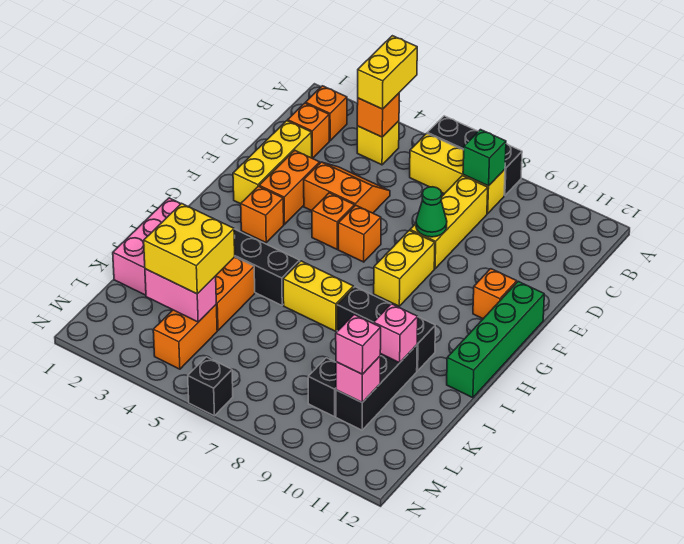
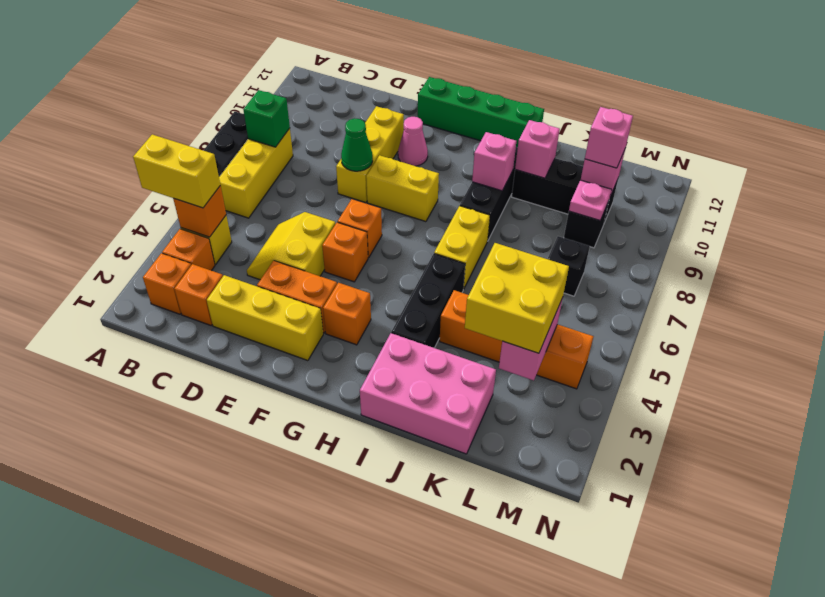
yellow brick C8:E8 level 1 -> yellow brick E8:E10 level 1
orange slope D4:E5 level 1 top E -> yellow slope D4:E5 level 1 top E
none -> pink cone F10 level 1
orange brick F11 level 1 -> orange brick B3 level 1
none -> pink brick I9 level 2
none -> pink plate L9 level 2
black brick N6 level 1 -> black brick L7 level 1

